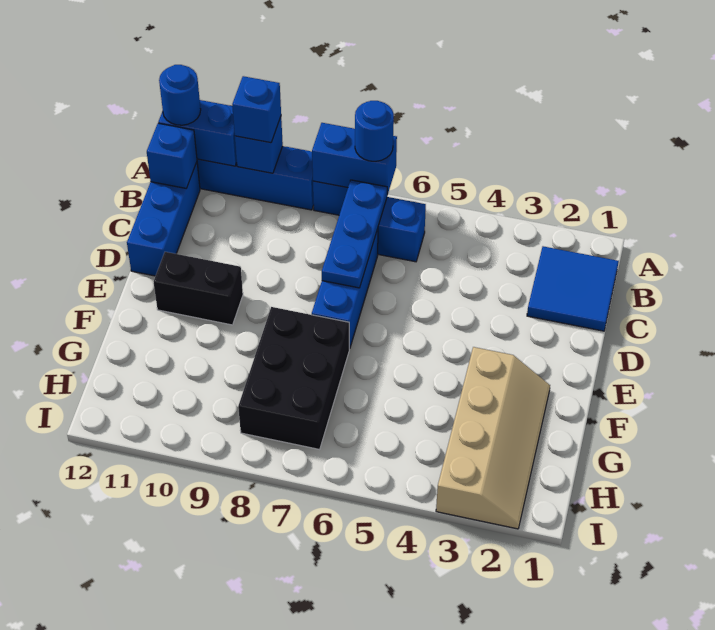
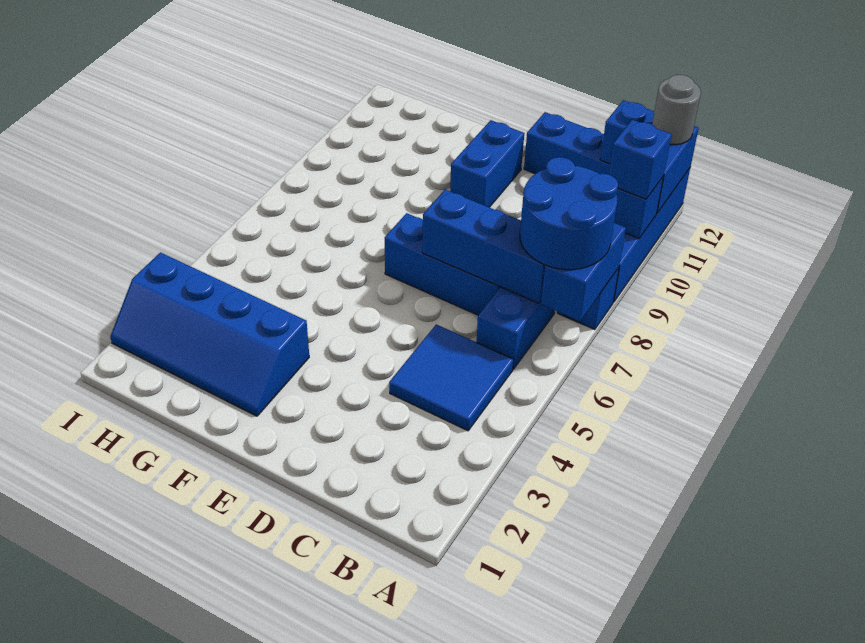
blue round brick A7 level 3 -> blue round brick A7:B8 level 3
blue round brick A12 level 3 -> grey round brick A12 level 3
blue tile B1:C2 level 1 -> blue tile B4:C5 level 1
blue plate B7:D7 level 2 -> blue brick B7:D7 level 2
black brick E10:E11 level 1 -> blue brick E10:E11 level 1
tan slope F2:I3 level 1 top 3 -> blue slope F2:I3 level 1 top 3
black brick F7:H8 level 1 -> none

